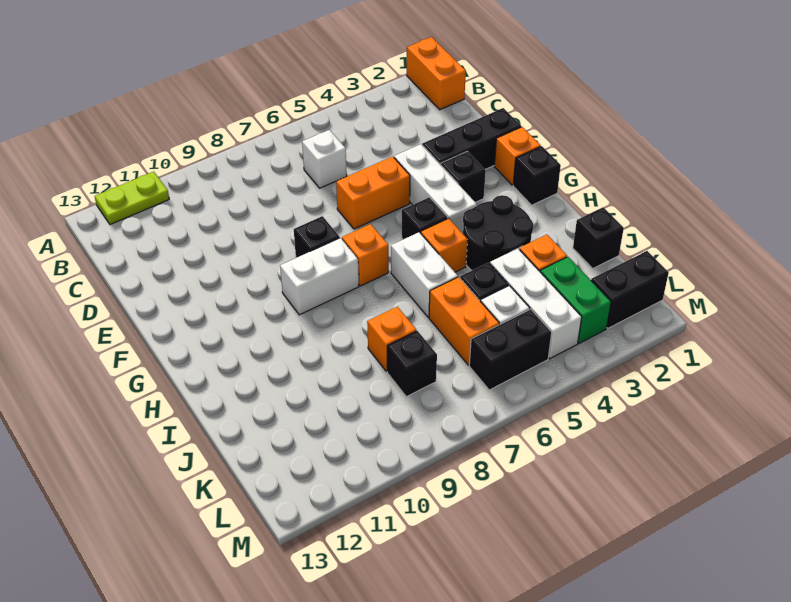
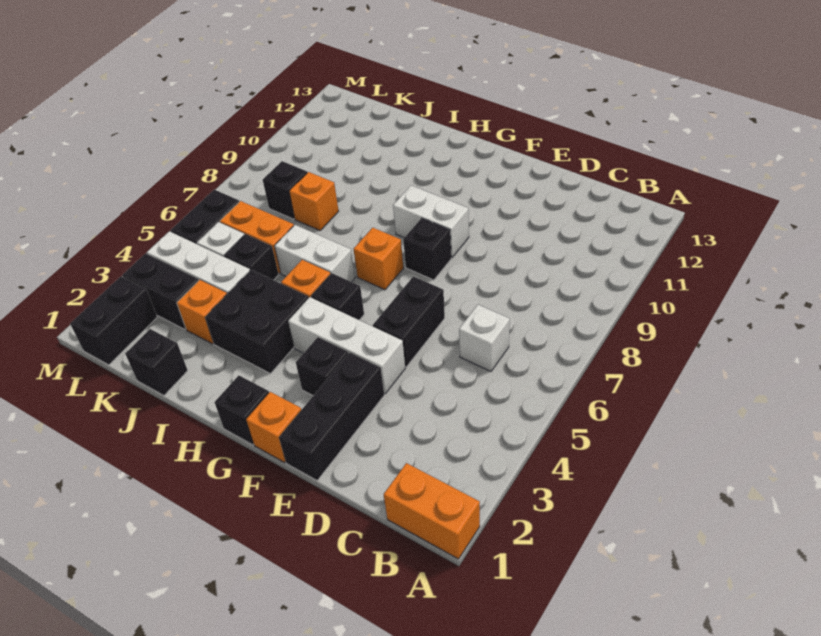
lime plate A11:A12 level 1 -> none
orange brick E5:E6 level 1 -> black brick E5:E6 level 1
white brick G8:G9 level 1 -> white brick F9:G9 level 1
black round brick H3:I4 level 1 -> black brick H3:I4 level 1
green brick K3:L3 level 1 -> black brick K3:L3 level 1

